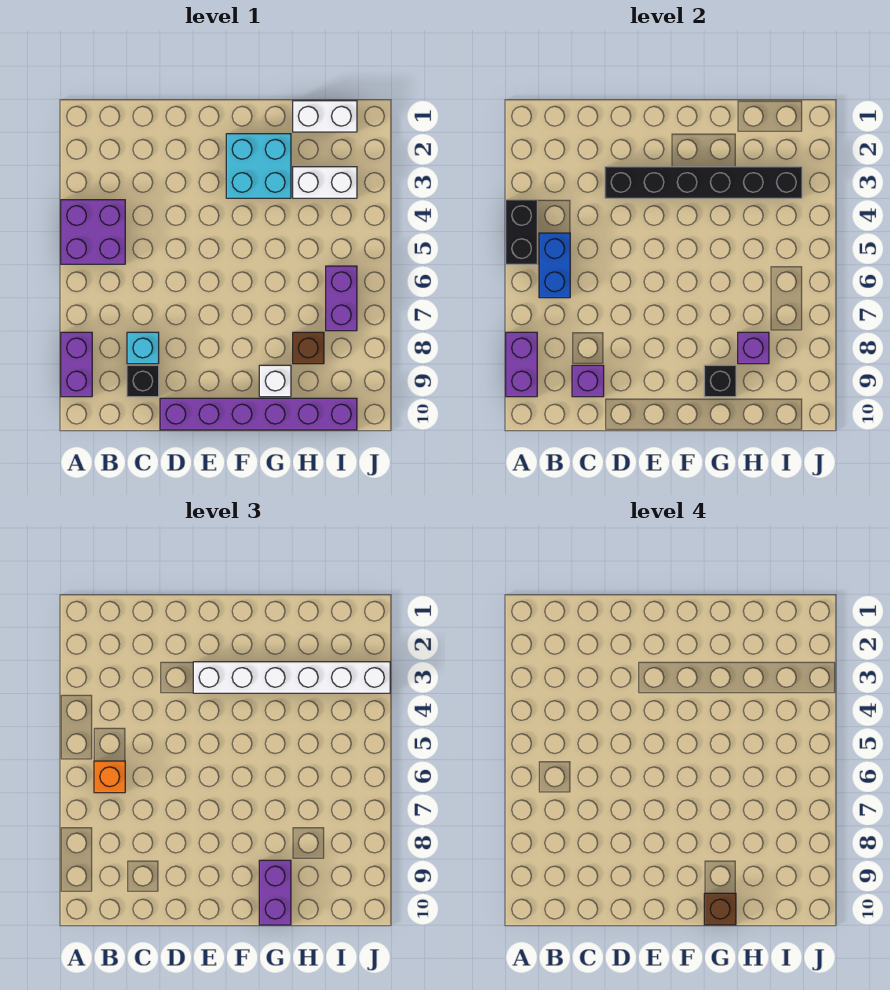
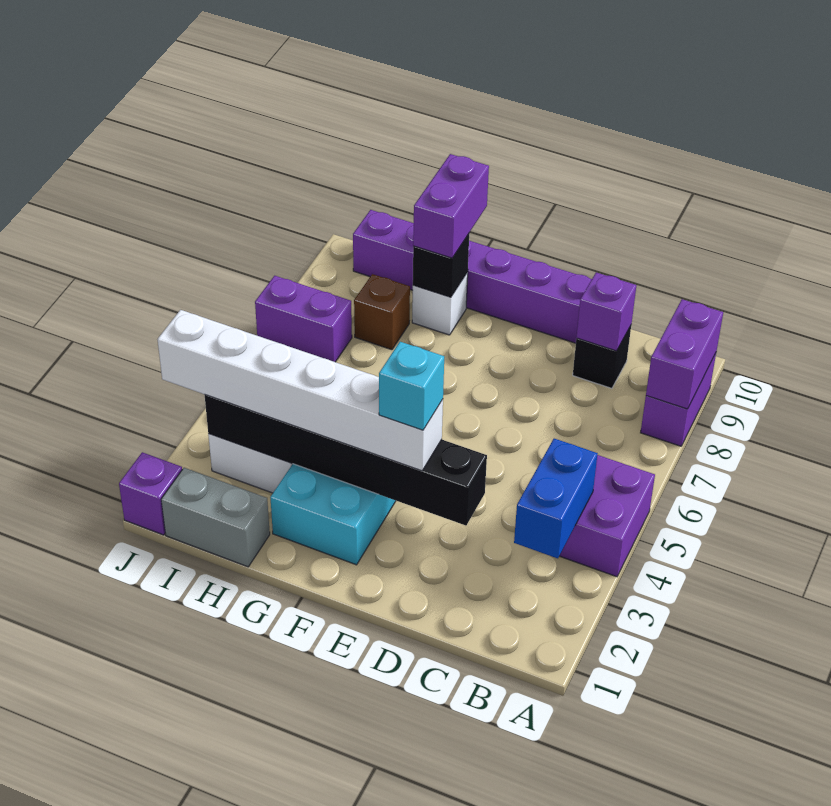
black brick A4:A5 level 2 -> none
blue brick B5:B6 level 2 -> blue brick B3:B4 level 2
orange brick B6 level 3 -> none
cyan brick C8 level 1 -> cyan brick E3 level 4
brown brick G10 level 4 -> none
white brick H1:I1 level 1 -> grey brick H1:I1 level 1
purple brick H8 level 2 -> purple brick J1 level 1
purple brick I6:I7 level 1 -> purple brick I7:J7 level 1

